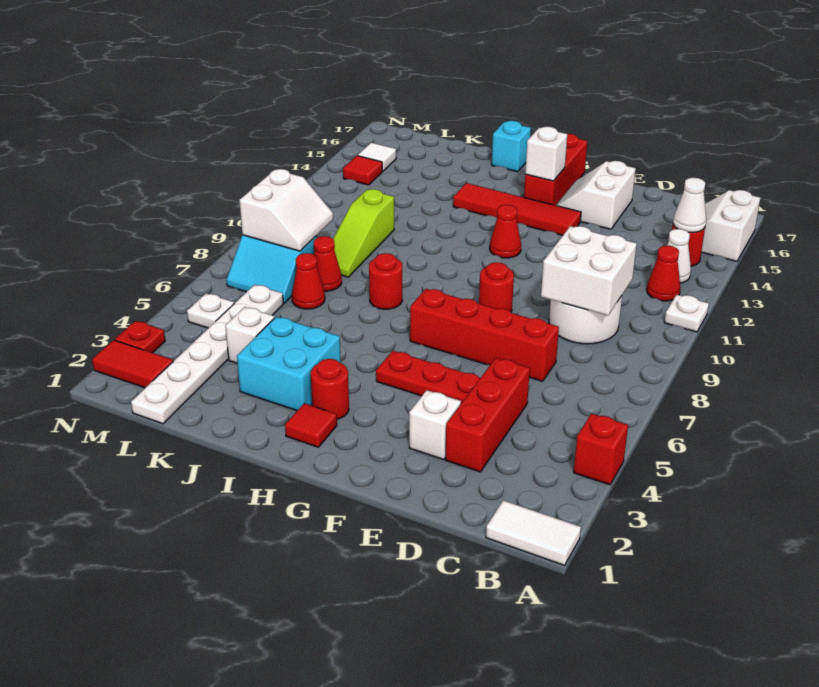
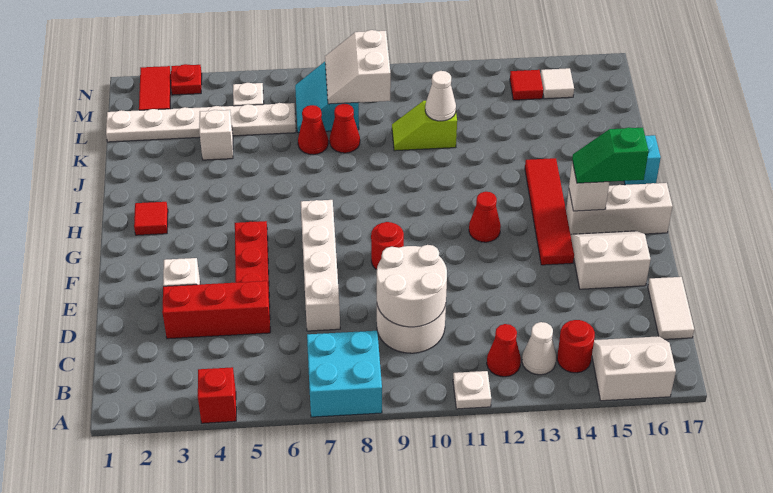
white tile A1:B1 level 1 -> white tile C17:D17 level 1
white cone B14 level 2 -> white cone K11 level 2
white brick C9:D10 level 2 -> white round brick C9:D10 level 2
red brick D7:G7 level 1 -> white brick D7:G7 level 1
red brick G15:G17 level 1 -> white brick G15:G17 level 1
none -> green slope G15:G16 level 3 top 16
red round brick H3 level 1 -> none
cyan brick I3:J4 level 1 -> cyan brick A7:B8 level 1
red round brick I8 level 1 -> none
lime slope K9:K11 level 1 top 11 -> lime slope K10:K11 level 1 top 11
white slope L8:M9 level 2 top M -> white slope L8:M9 level 2 top 9

